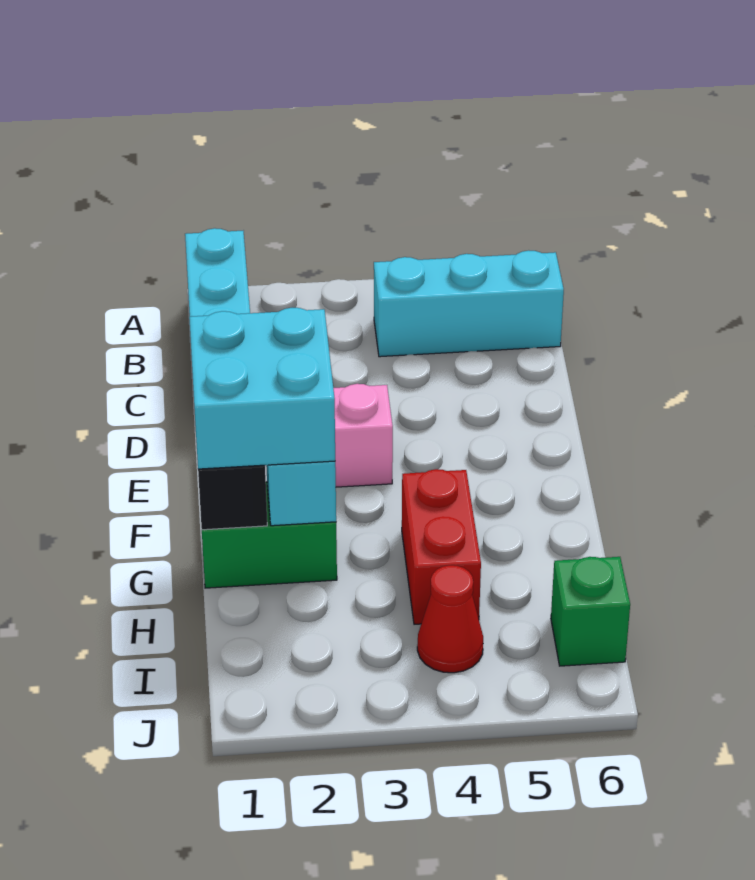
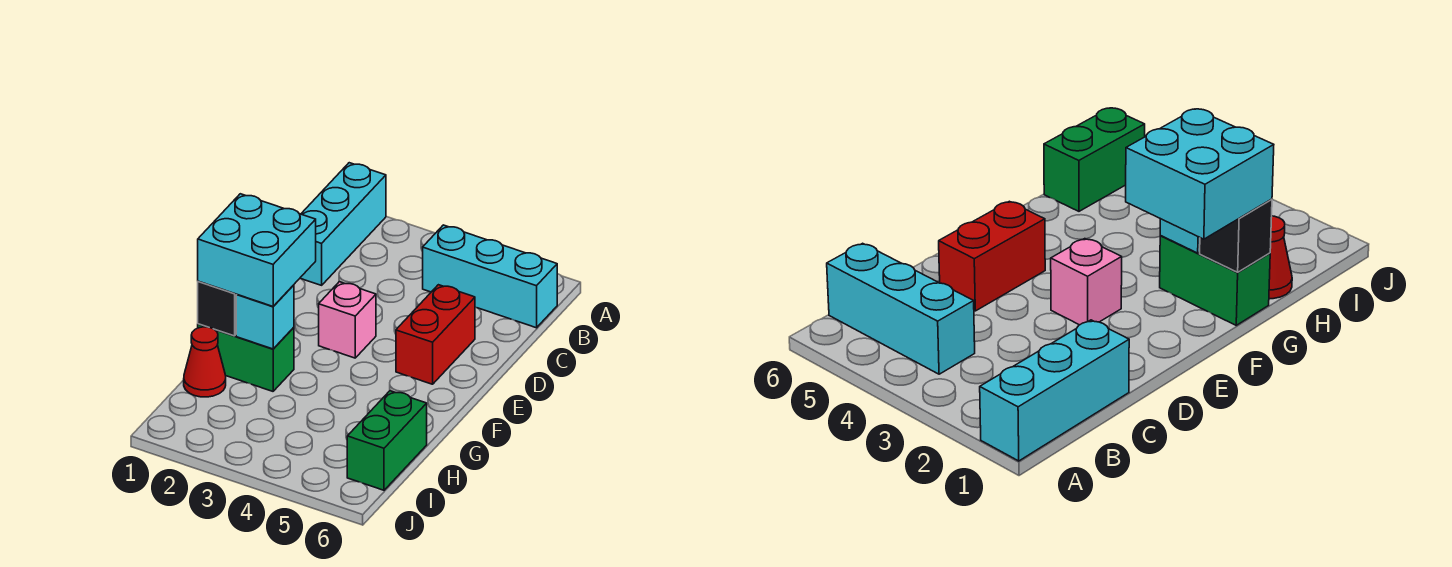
red brick G4:H4 level 1 -> red brick D5:E5 level 1
red cone I4 level 1 -> red cone H1 level 1
green brick I6 level 1 -> green brick H6:I6 level 1

